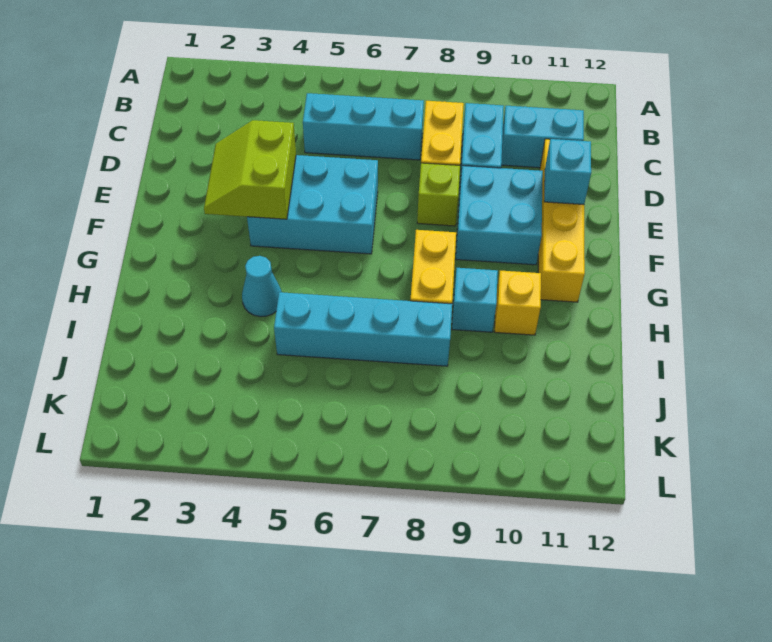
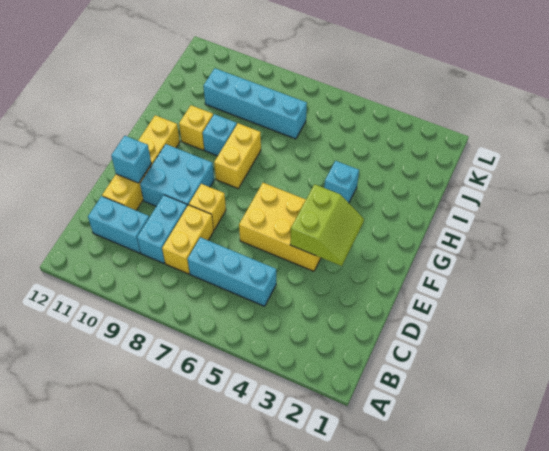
cyan brick E4:F6 level 1 -> yellow brick E4:F6 level 1
lime brick E8 level 1 -> yellow brick E8 level 1
cyan cone H4 level 1 -> cyan brick H4 level 1
cyan brick I5:I8 level 1 -> cyan brick J7:J10 level 1

